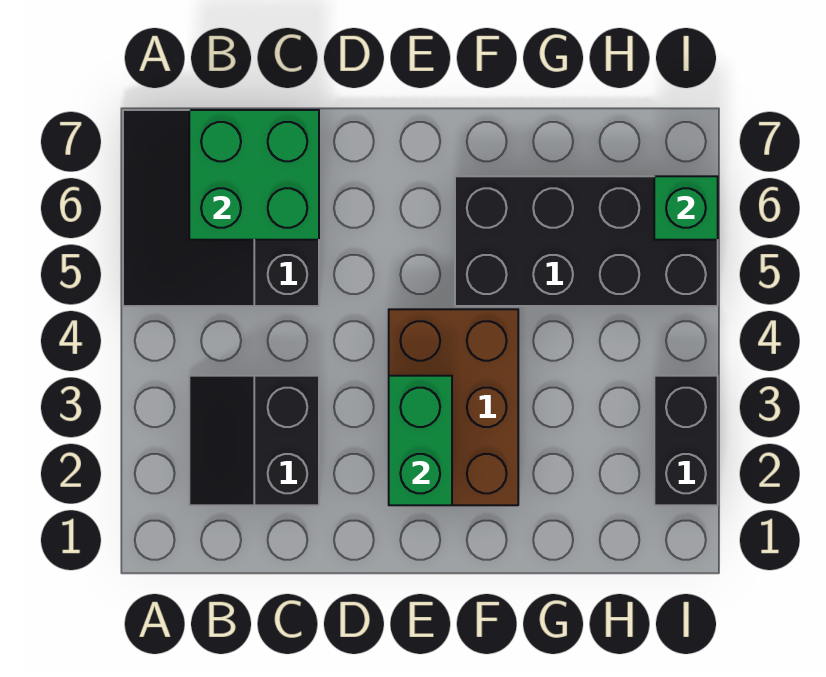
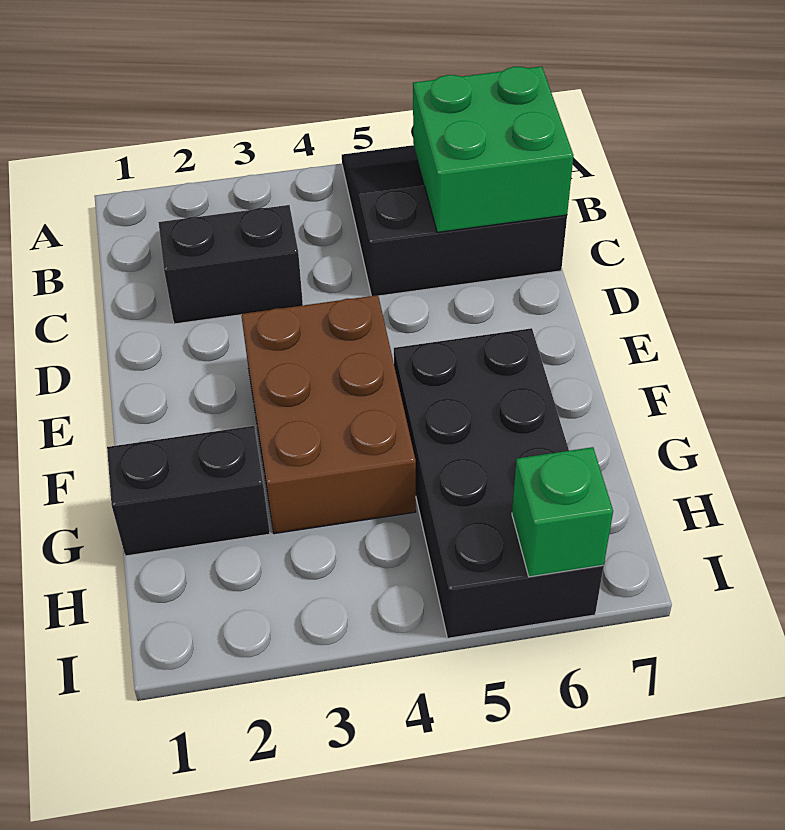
brown brick E2:F4 level 1 -> brown brick E3:G4 level 1
green brick E2:E3 level 2 -> none
black brick I2:I3 level 1 -> black brick G1:G2 level 1

